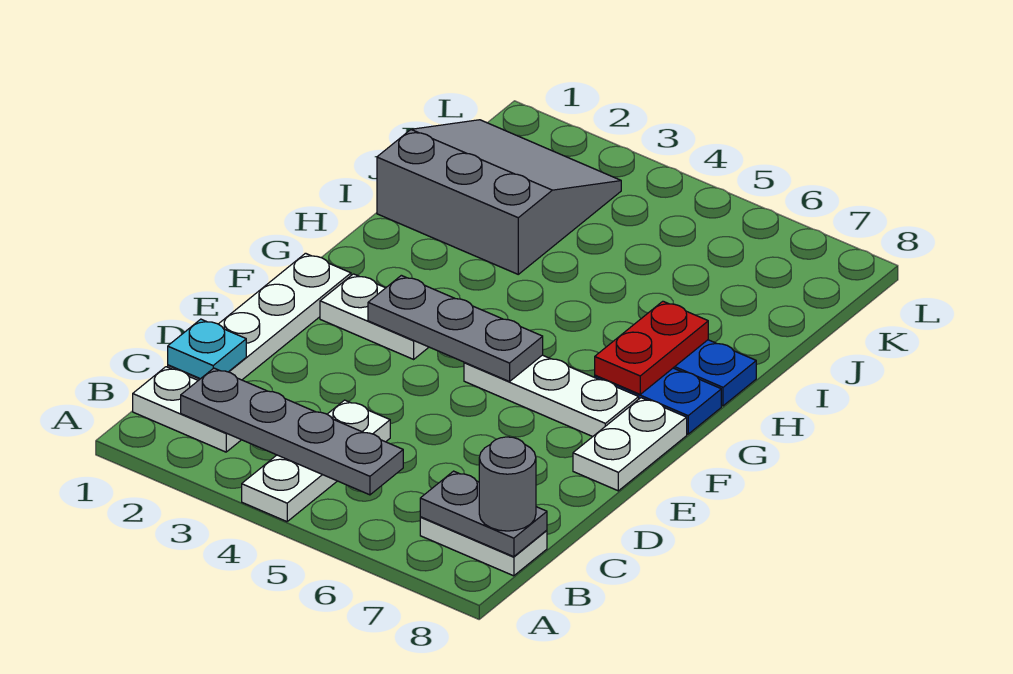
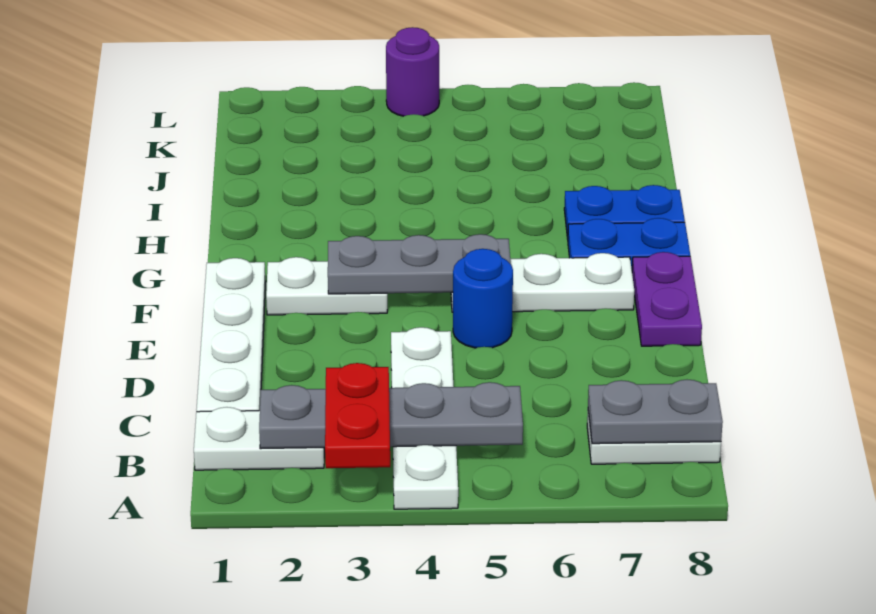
white plate A4:C4 level 1 -> white plate A4:D4 level 1
grey round brick B8 level 3 -> none
cyan plate C1 level 2 -> none
none -> blue round brick E5 level 1
white plate E8:F8 level 1 -> purple plate E8:F8 level 1
red plate G7:H7 level 2 -> red plate A3:B3 level 3
grey slope I1:K3 level 1 top I -> none
none -> purple round brick L4 level 1

